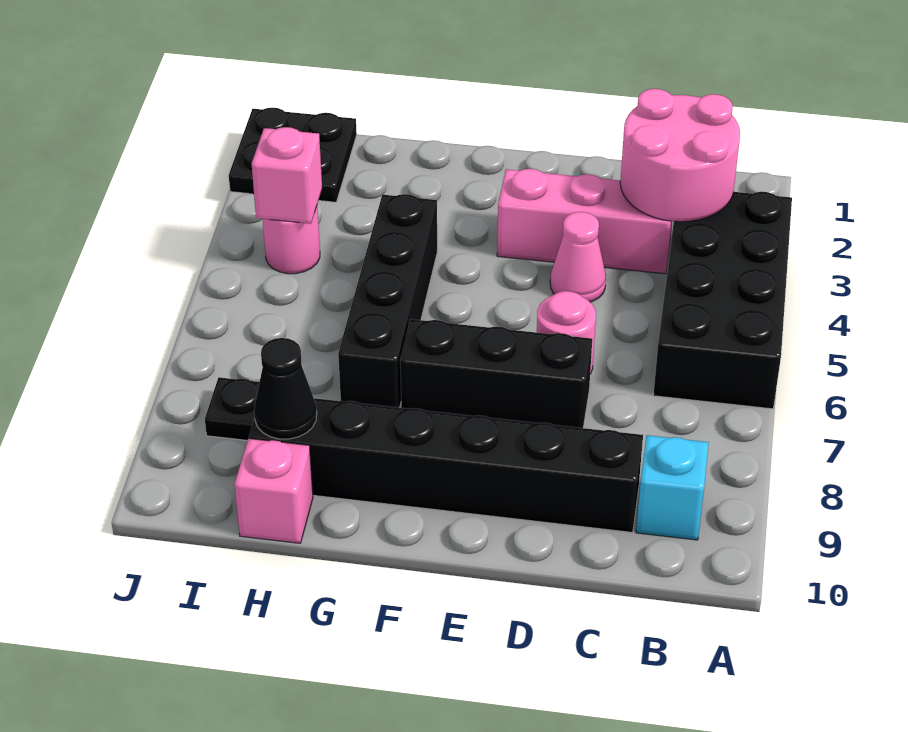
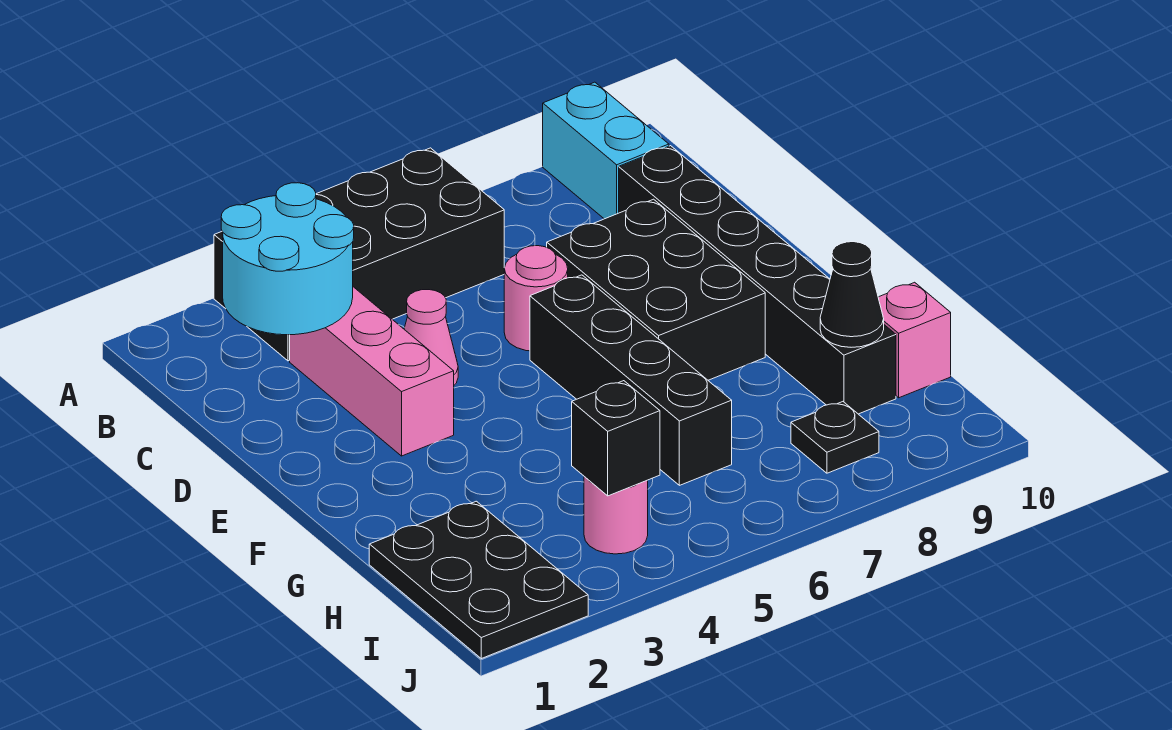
pink round brick B2:C3 level 2 -> cyan round brick B2:C3 level 2
cyan brick B9 level 1 -> cyan brick A9:B9 level 1
black brick D7:F7 level 1 -> black brick D7:F8 level 1
black brick G4:G7 level 1 -> black brick E6:H6 level 1
black plate I1:J2 level 1 -> black plate H1:J2 level 1
pink brick I4 level 2 -> black brick I4 level 2

